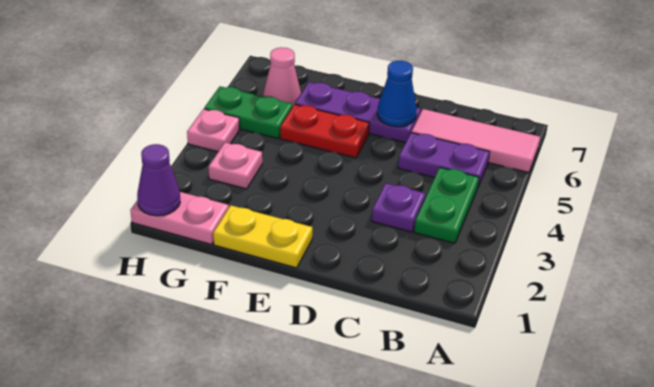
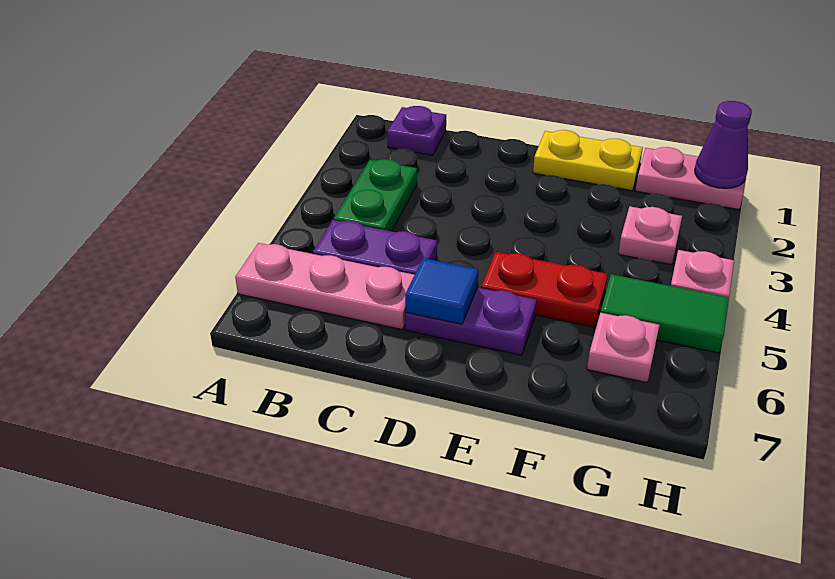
pink tile A6:C6 level 1 -> pink plate A6:C6 level 1
purple plate C3 level 1 -> purple plate B1 level 1
purple plate D6:F6 level 1 -> purple plate D6:E6 level 1
blue cone D6 level 2 -> blue tile D6 level 2
green plate G5:H5 level 1 -> green tile G5:H5 level 1
pink cone G6 level 1 -> pink plate G6 level 1

